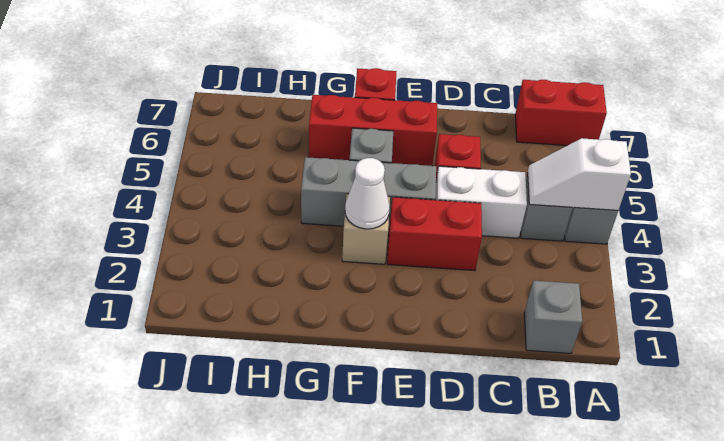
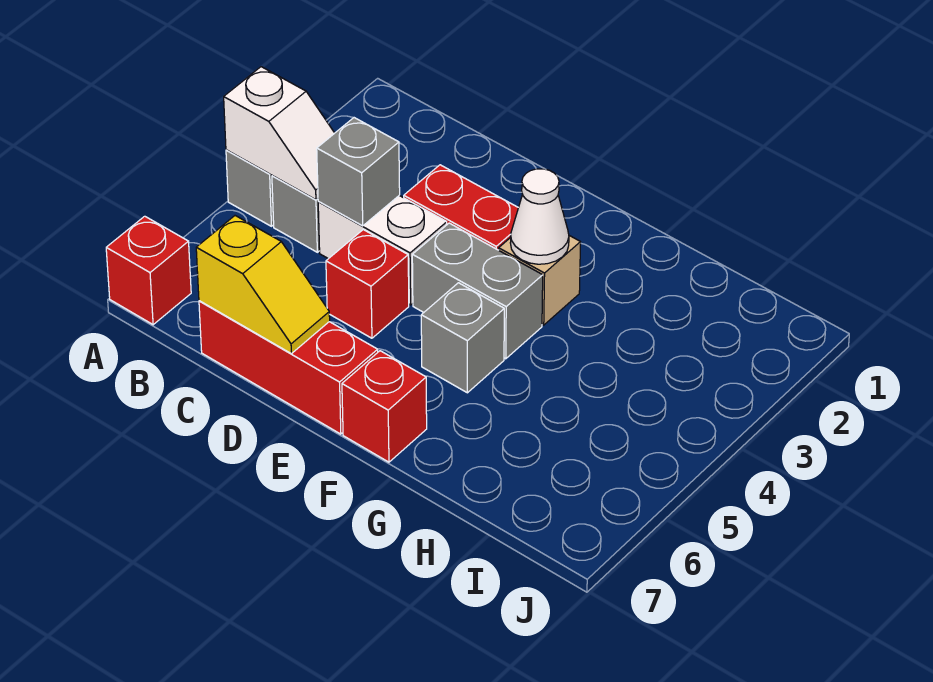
red brick A7:B7 level 1 -> red brick A7 level 1
grey brick B1 level 1 -> grey brick C4 level 2
none -> yellow slope C7:D7 level 2 top C
grey brick E4:G4 level 1 -> grey brick E4:F4 level 1
red brick E6:G6 level 1 -> red brick C7:E7 level 1

